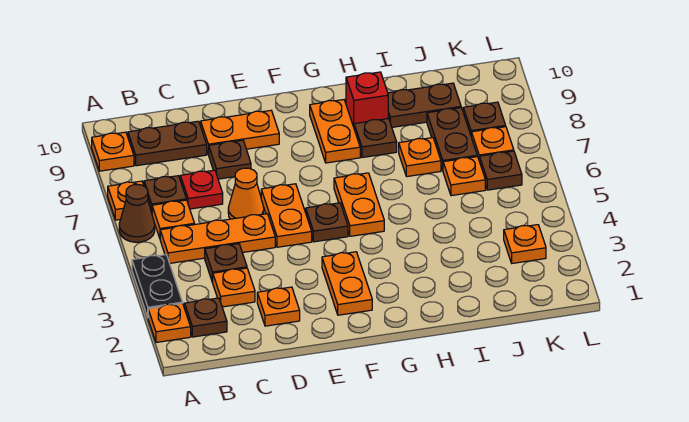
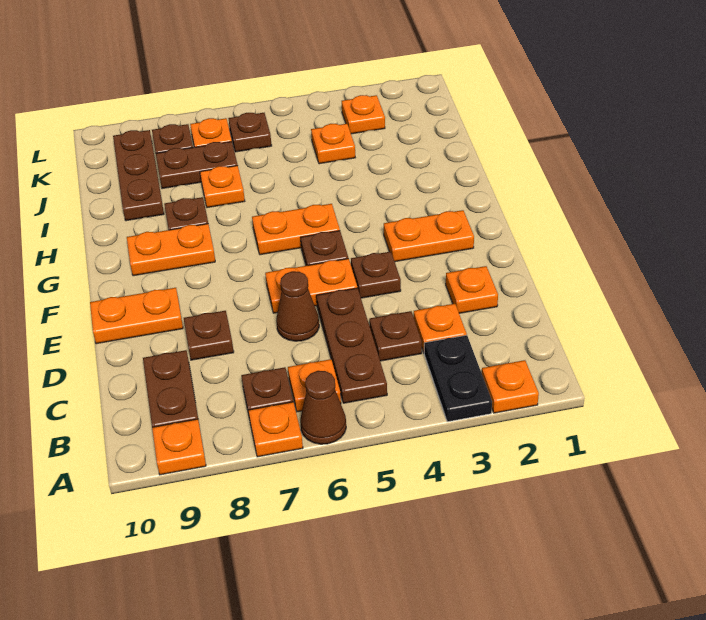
black plate A3:A4 level 1 -> black plate A3:B3 level 1
brown plate B2 level 1 -> brown plate E4 level 1
orange plate B5:D5 level 1 -> brown plate B5:D5 level 1
red plate C7 level 1 -> none
orange cone D6 level 1 -> brown cone D6 level 1
orange plate D9:E9 level 1 -> orange plate E9:E10 level 1
red brick H9 level 1 -> none
brown plate I9:J9 level 1 -> brown plate I9:K9 level 1
orange plate J6 level 1 -> orange plate J4 level 1

